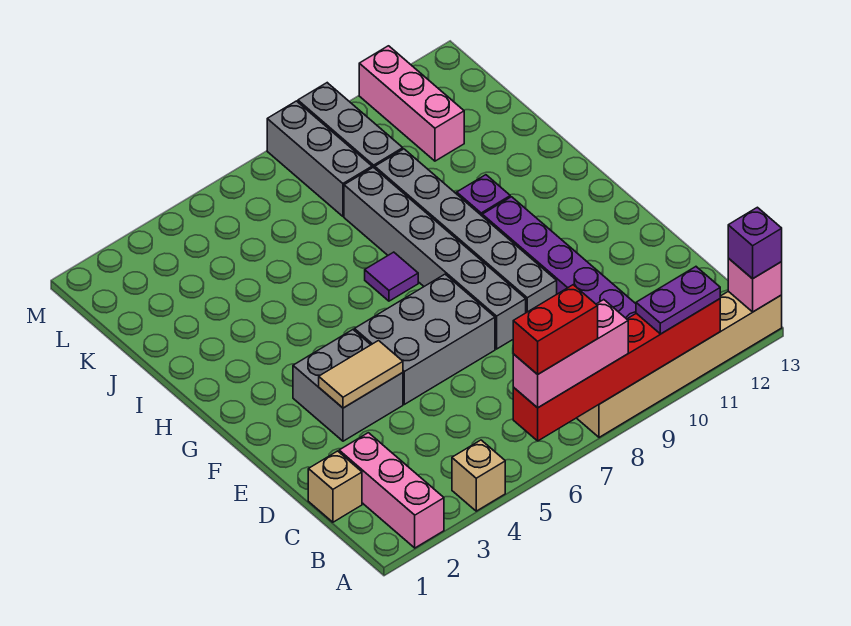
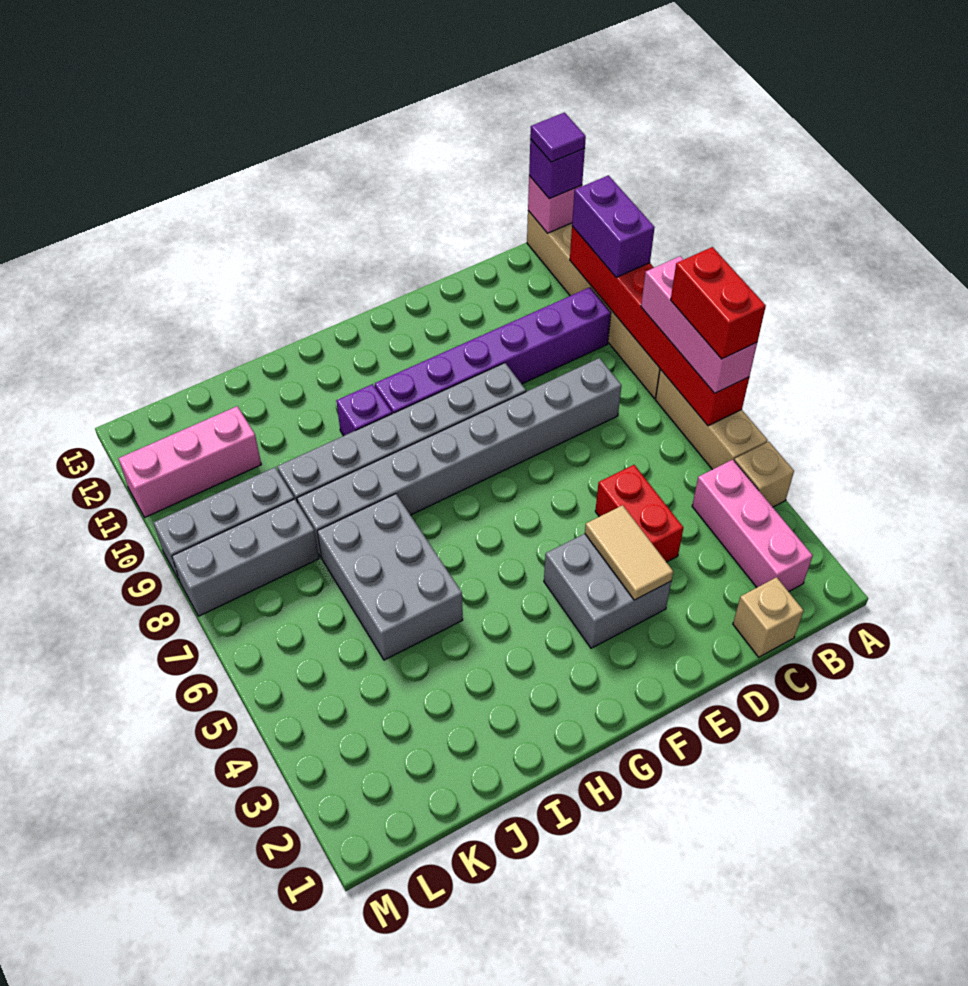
pink brick A2:C2 level 1 -> pink brick B2:B4 level 1
none -> tan brick A5:A7 level 1
purple plate A10:A11 level 3 -> purple brick A10:A11 level 3
none -> red brick D4:D5 level 1
grey brick E5:F7 level 1 -> grey brick I5:J7 level 1
grey brick E8:J8 level 1 -> grey brick C8:J8 level 1
purple tile H7 level 1 -> purple tile A13 level 4

